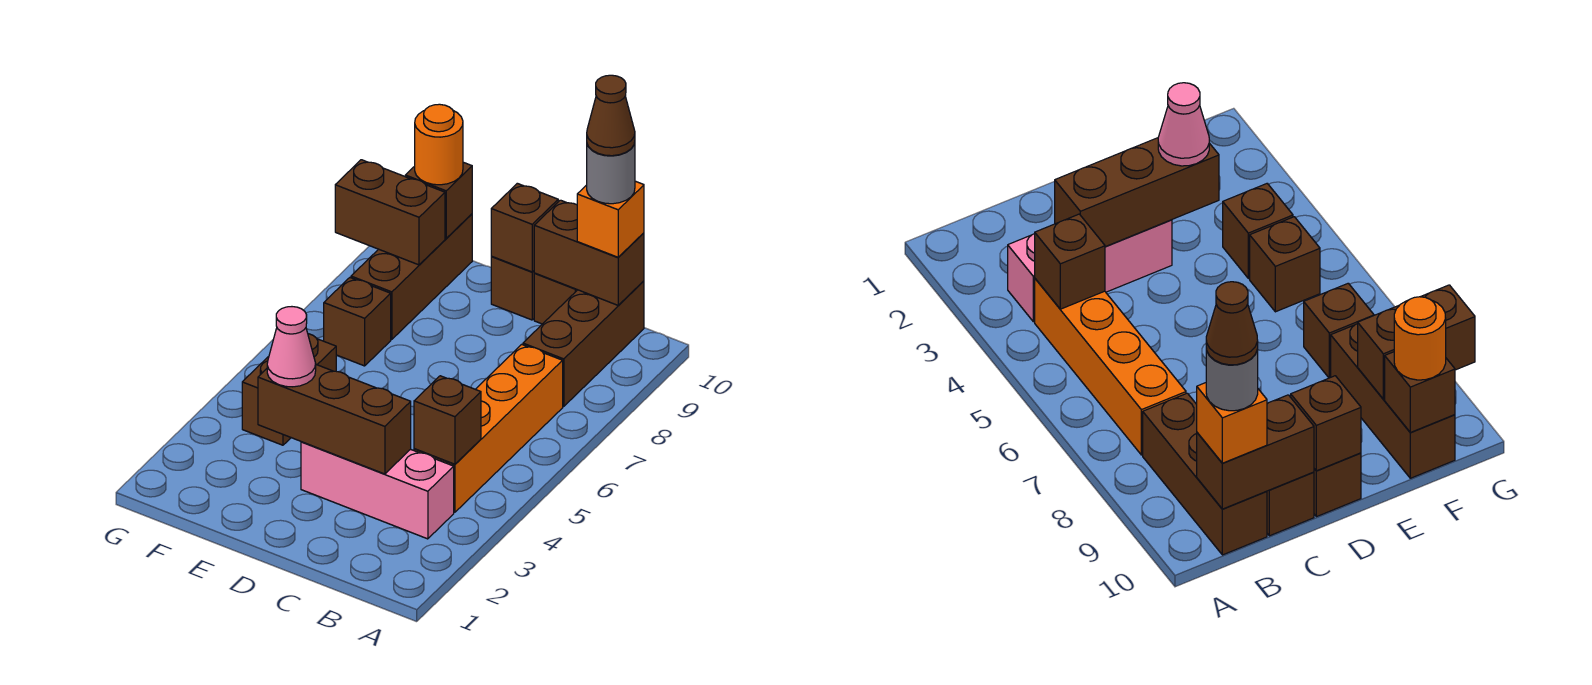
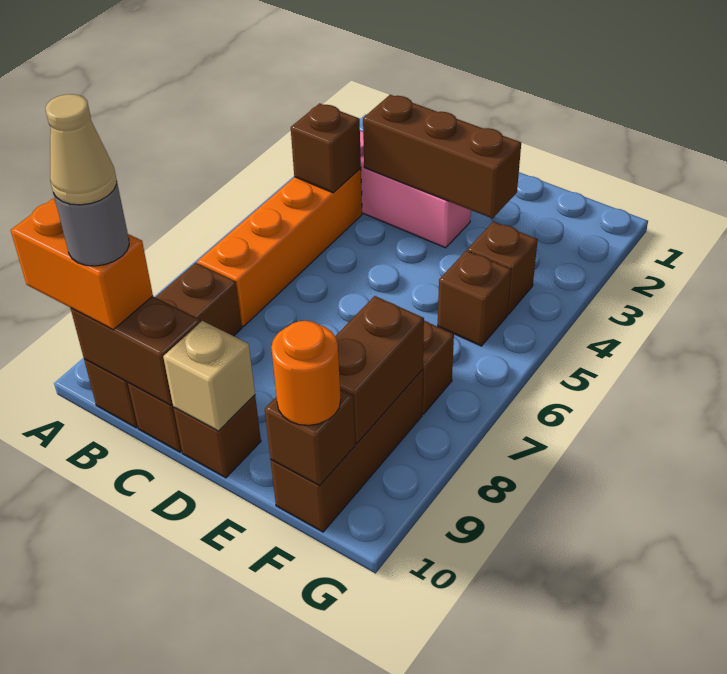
orange brick B10 level 3 -> orange brick A10:B10 level 3
brown cone B10 level 5 -> tan cone B10 level 5
brown brick D10 level 2 -> tan brick D10 level 2
pink cone E3 level 3 -> none
brown brick F9:G9 level 2 -> brown brick F8:F9 level 2

